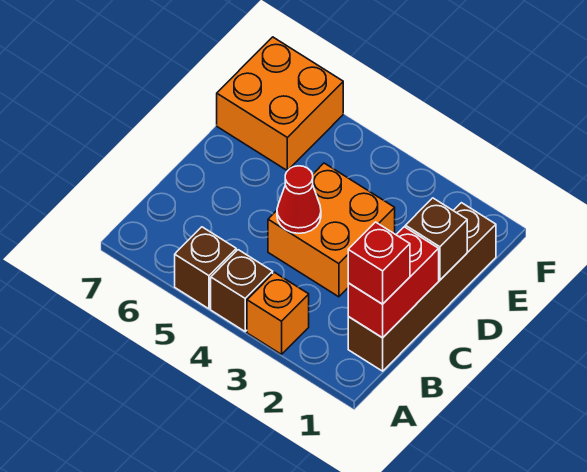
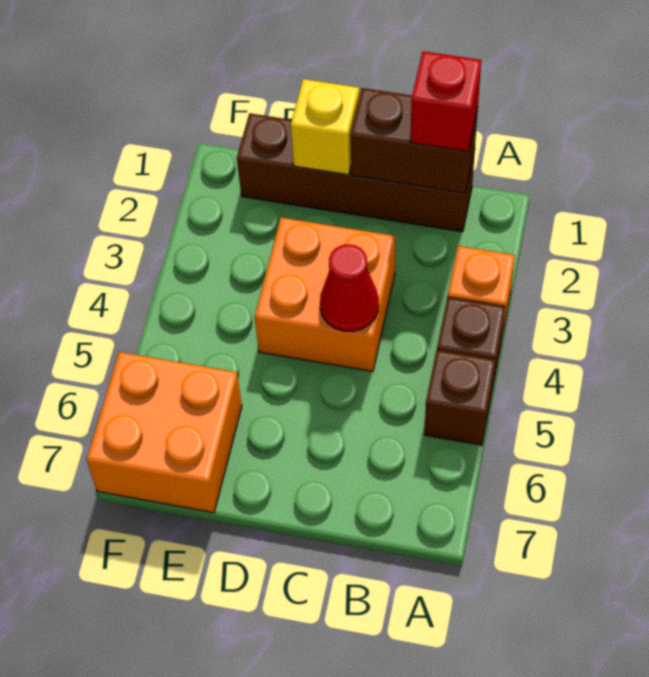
red brick B1:C1 level 2 -> brown brick B1:C1 level 2
brown brick D1 level 2 -> yellow brick D1 level 2

